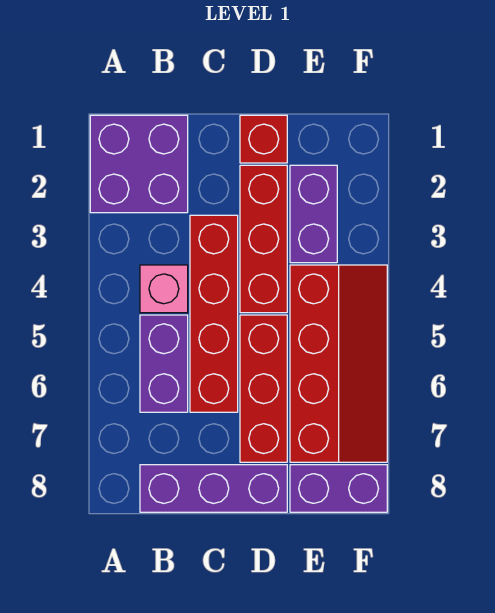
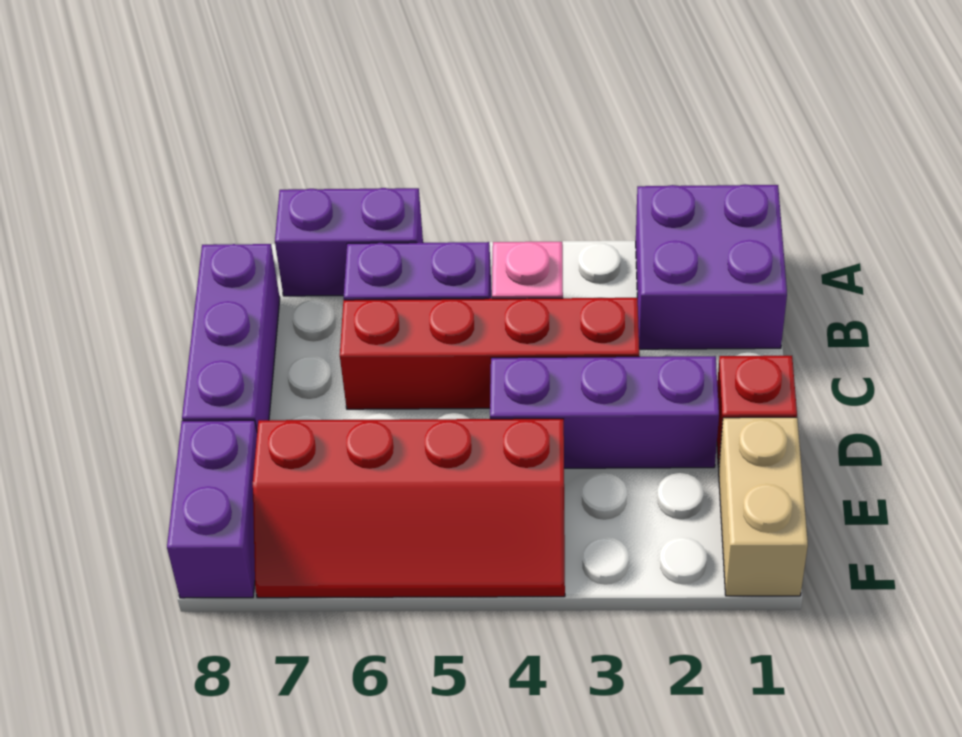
red brick D2:D4 level 1 -> purple brick D2:D4 level 1
red brick D5:D7 level 1 -> none
none -> tan brick E1:F1 level 1
purple brick E2:E3 level 1 -> purple brick A6:A7 level 1

